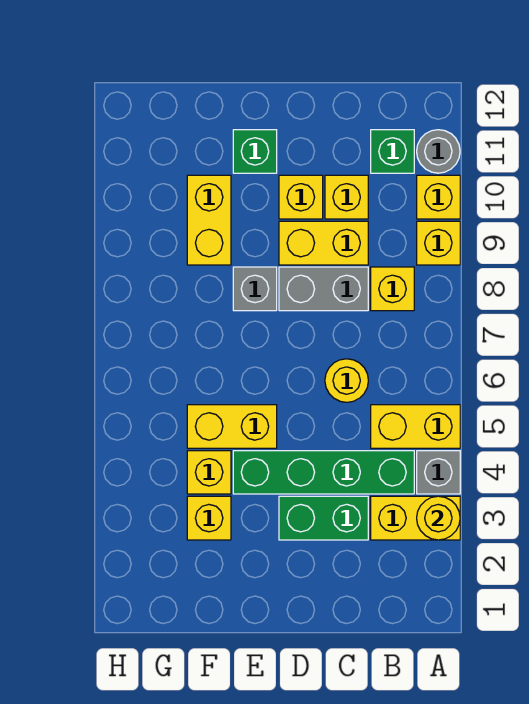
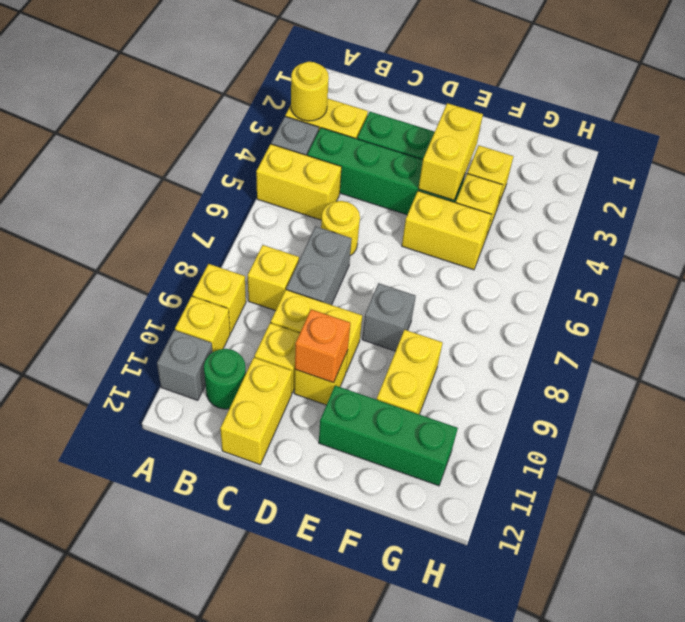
grey round brick A11 level 1 -> grey brick A11 level 1
green brick B11 level 1 -> green round brick B11 level 1
grey brick C8:D8 level 1 -> grey brick C7:C8 level 1
none -> yellow brick C11:C12 level 1
none -> orange brick D10 level 2
none -> yellow brick E3:E4 level 2
green brick E11 level 1 -> green brick E11:G11 level 1

